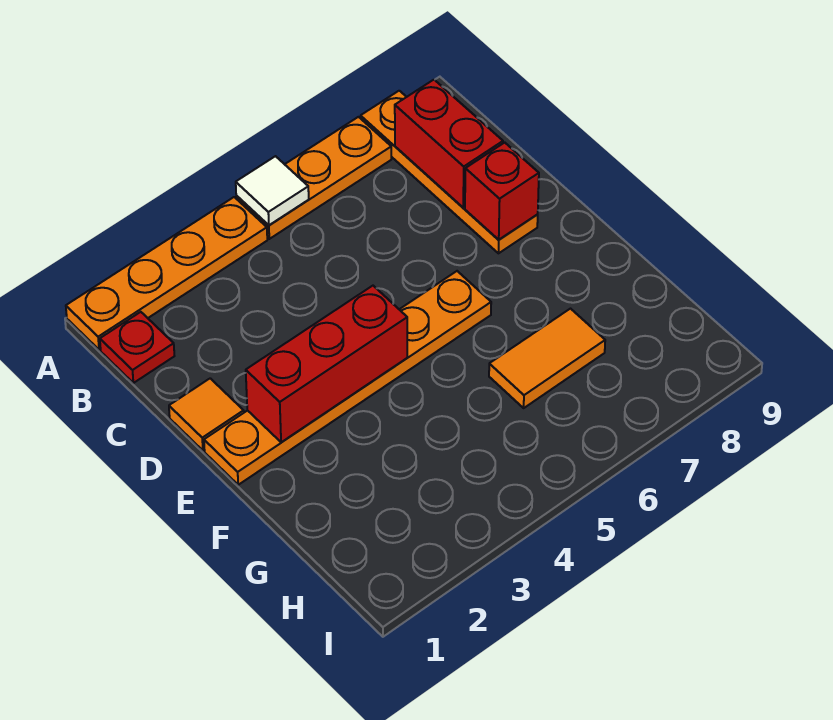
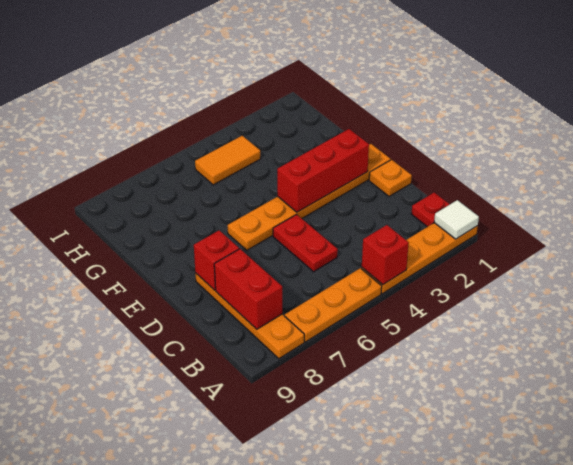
none -> red brick A4 level 2
white tile A5 level 2 -> white tile A1 level 2
none -> red plate C5:D5 level 1
orange tile D1 level 1 -> orange plate D1 level 1
orange tile G6:G7 level 1 -> orange tile H4:H5 level 1

